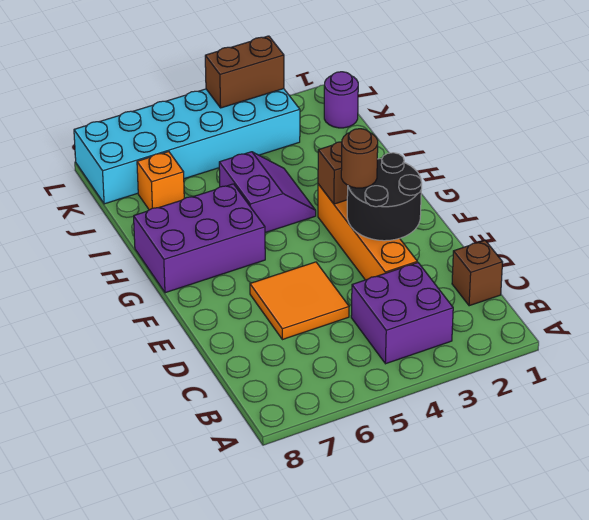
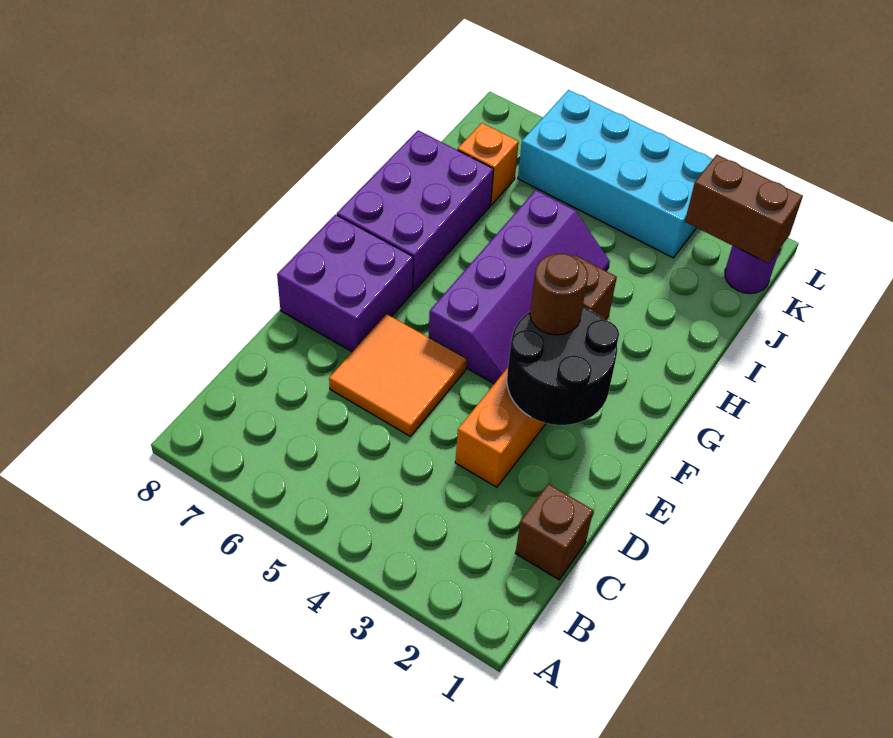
purple brick B3:C4 level 1 -> purple brick E7:F8 level 1
purple brick G6:H8 level 1 -> purple brick G7:I8 level 1
purple slope H4:I5 level 1 top 5 -> purple slope F4:I5 level 1 top 5
cyan brick K3:L8 level 1 -> cyan brick K3:L6 level 1
brown brick L3:L4 level 2 -> brown brick K1:K2 level 2

